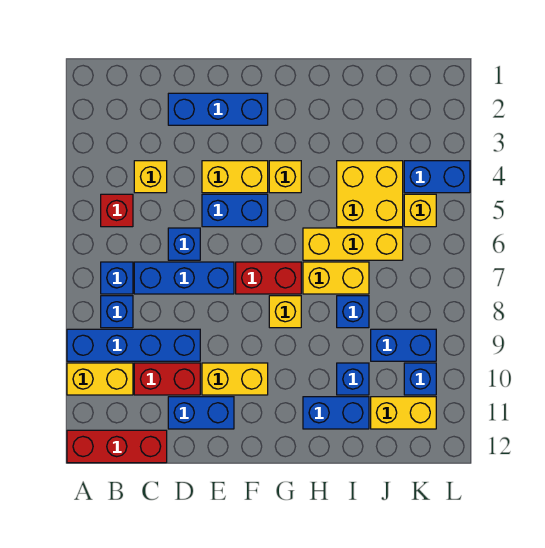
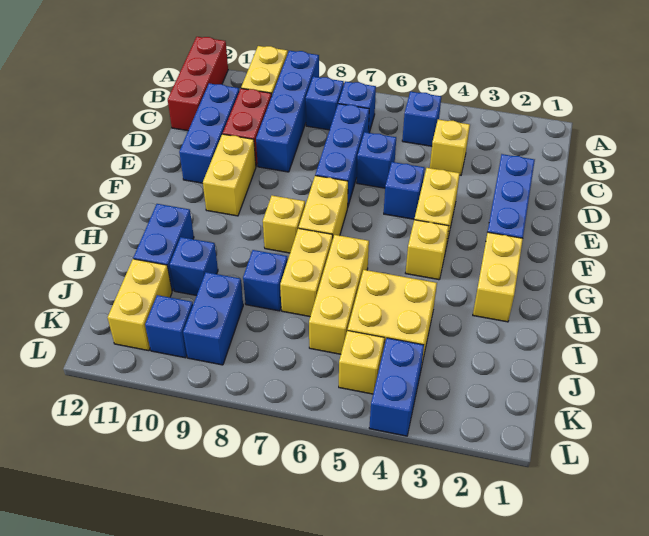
red brick B5 level 1 -> blue brick B5 level 1
blue brick D11:E11 level 1 -> blue brick C11:E11 level 1
blue brick E5:F5 level 1 -> blue brick E5 level 1
red brick F7:G7 level 1 -> yellow brick F7:G7 level 1
none -> yellow brick G2:H2 level 1

